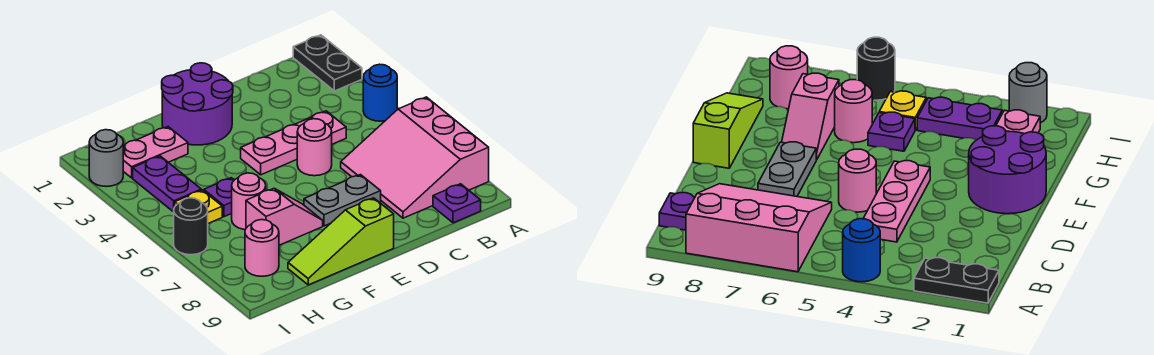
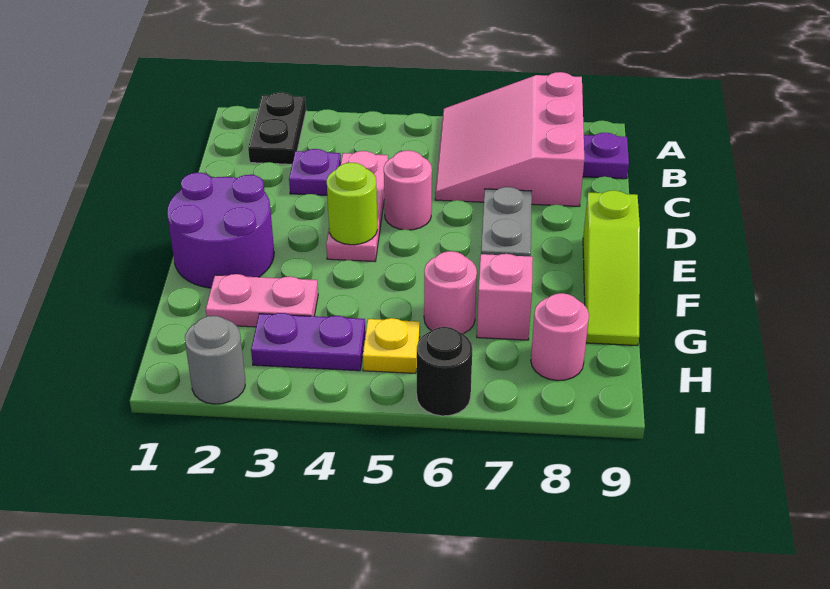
black plate A1:A2 level 1 -> black plate A2:B2 level 1
blue round brick A4 level 1 -> none
pink slope A6:C8 level 1 top A -> pink slope A6:C8 level 1 top 8
none -> lime round brick E4 level 2
pink plate G2:H2 level 1 -> pink plate G2:G3 level 1
purple plate G5 level 1 -> purple plate C3 level 1

